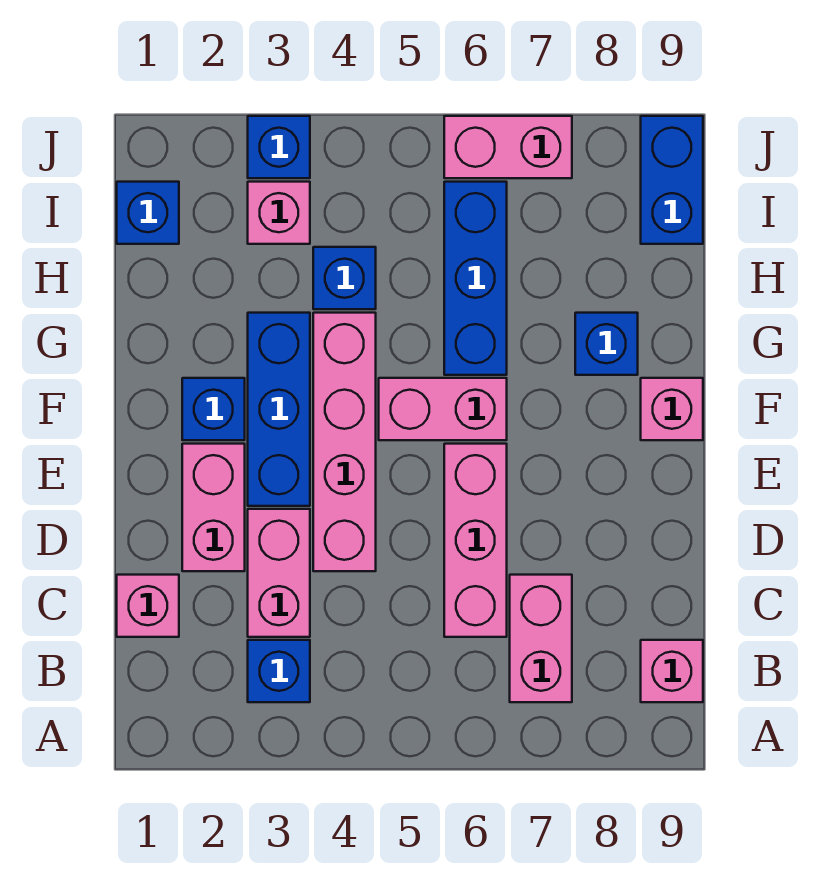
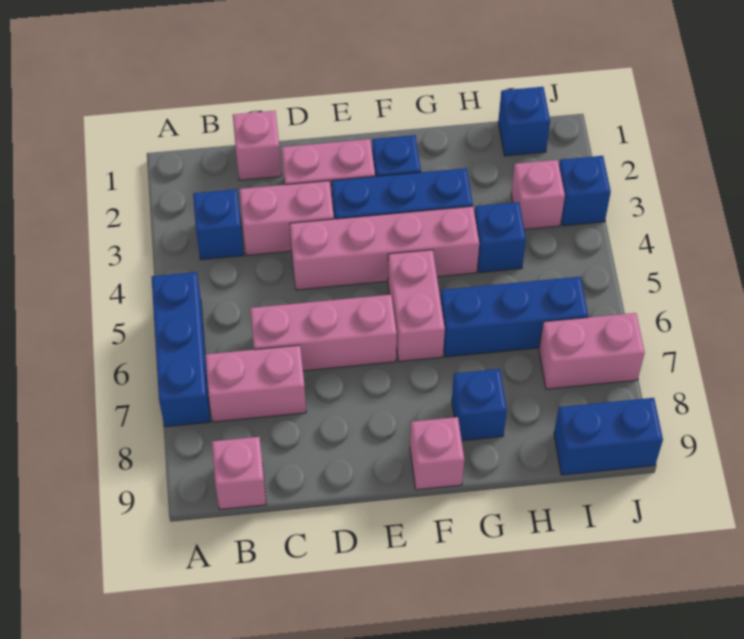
none -> blue brick A5:A7 level 1
pink brick J6:J7 level 1 -> pink brick I7:J7 level 1

